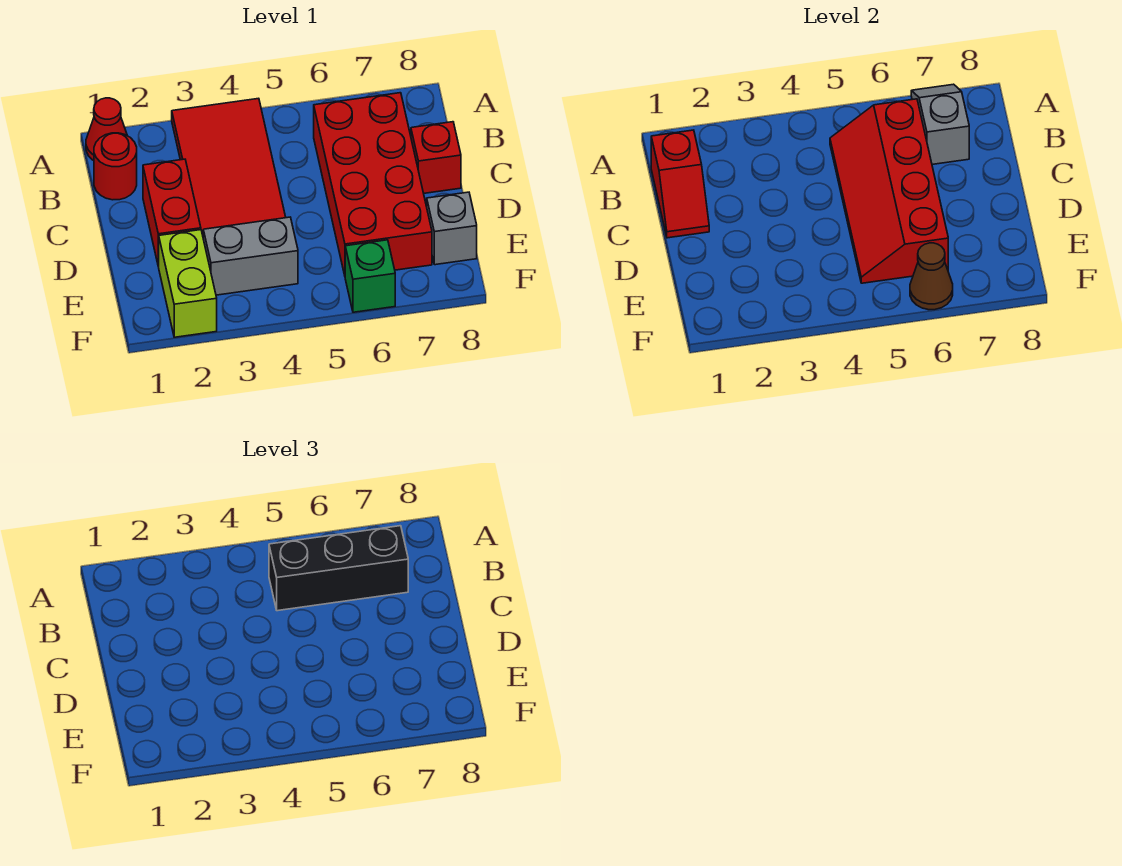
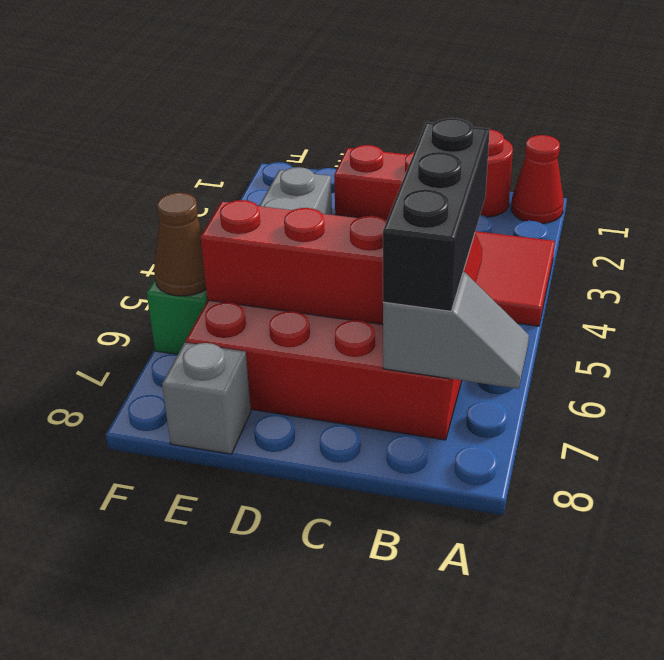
red slope B1:C1 level 2 top B -> none
red brick C8 level 1 -> none
lime brick E2:F2 level 1 -> none

